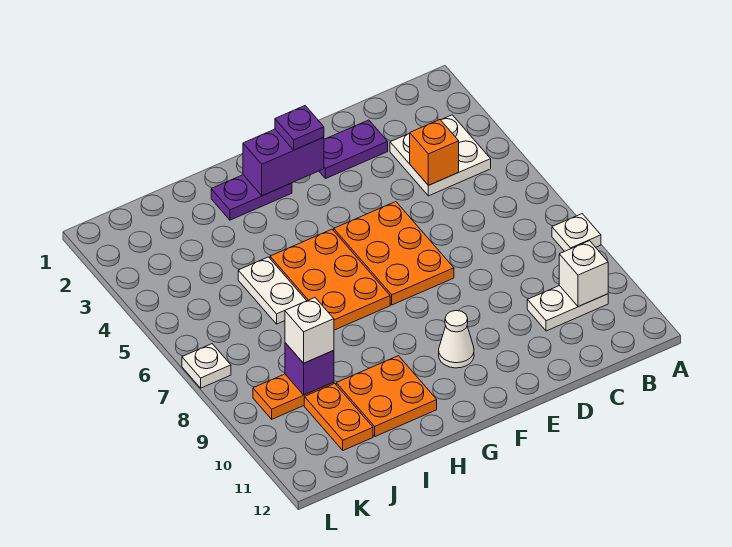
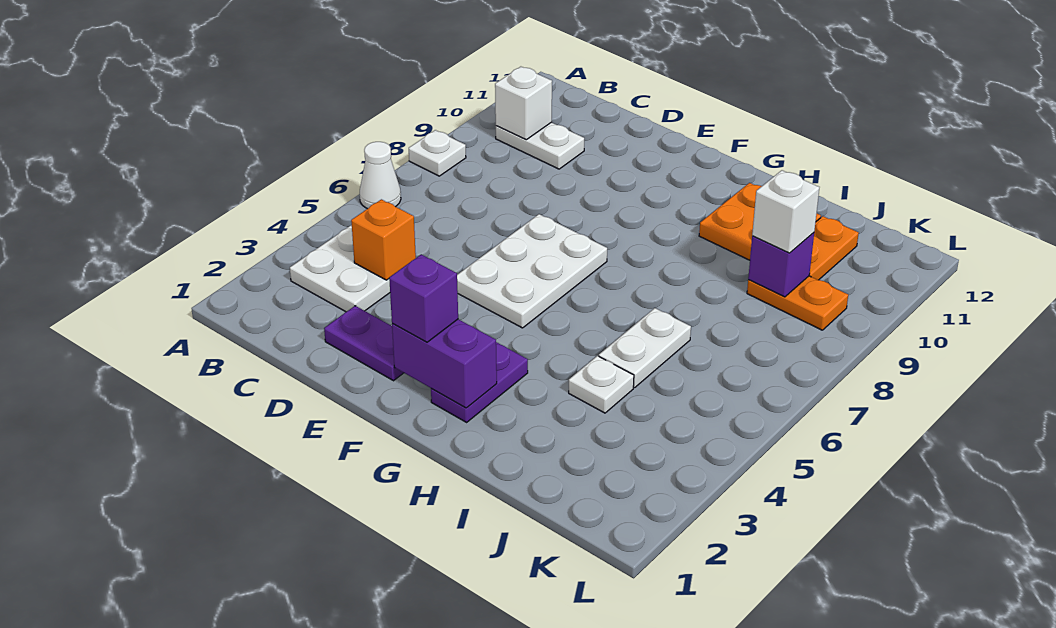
orange plate E5:F7 level 1 -> white plate E5:F7 level 1
purple plate F2 level 3 -> purple brick F2 level 3
white cone F10 level 1 -> white cone A6 level 1
purple plate G2:H2 level 1 -> purple plate G2:G3 level 1
orange plate G5:H7 level 1 -> none
white plate L7 level 1 -> white plate I4 level 1

